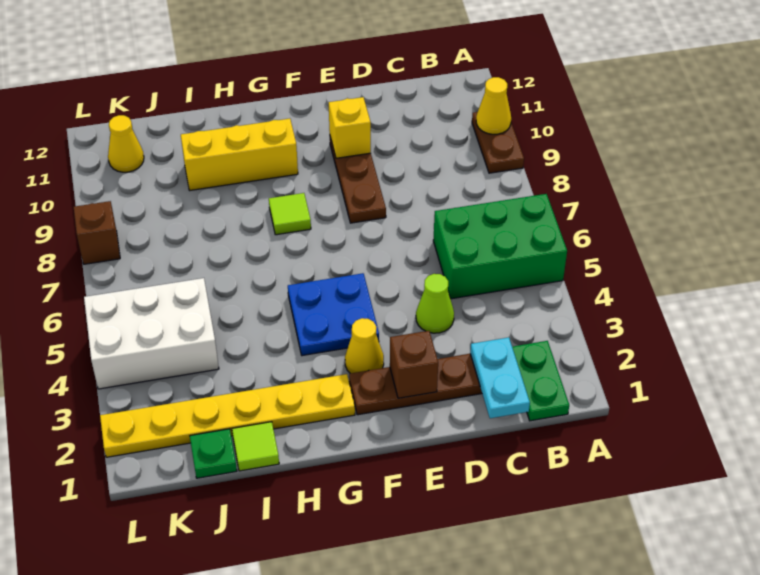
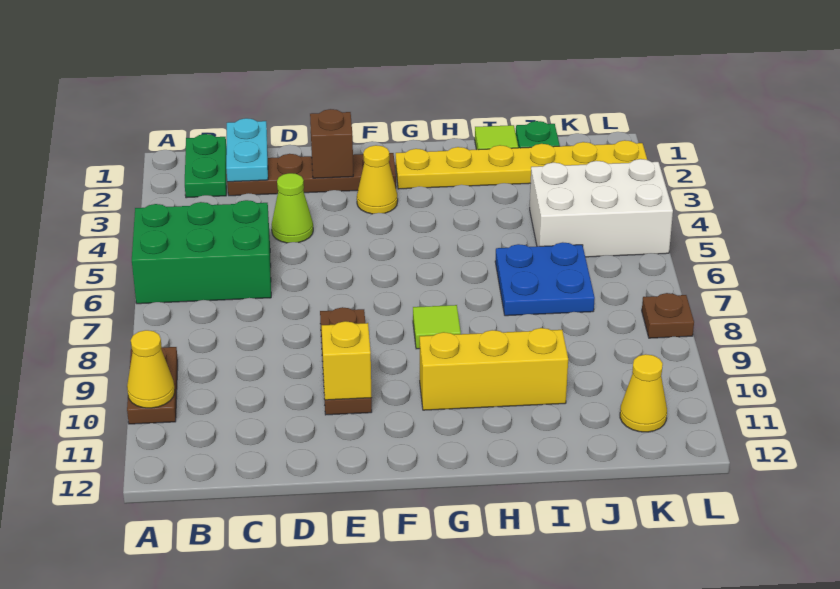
blue plate F4:G5 level 1 -> blue plate I6:J7 level 1
brown brick L8 level 1 -> brown plate L8 level 1

